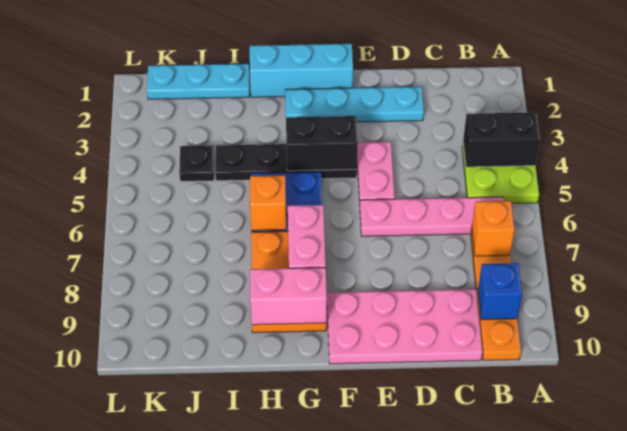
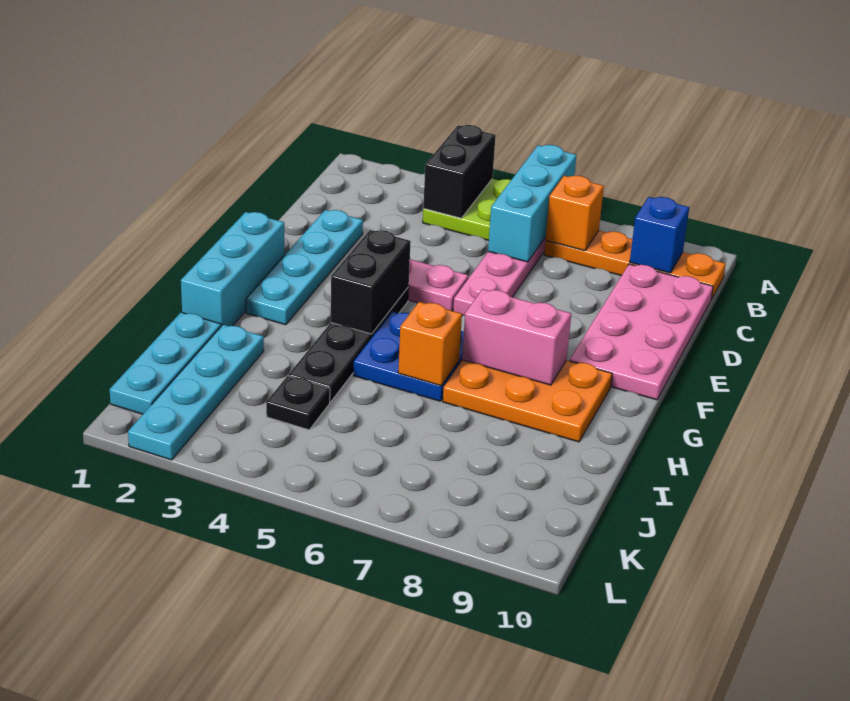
none -> cyan brick A6:C6 level 2
pink brick G9:H9 level 2 -> none
none -> cyan plate I2:L2 level 1

